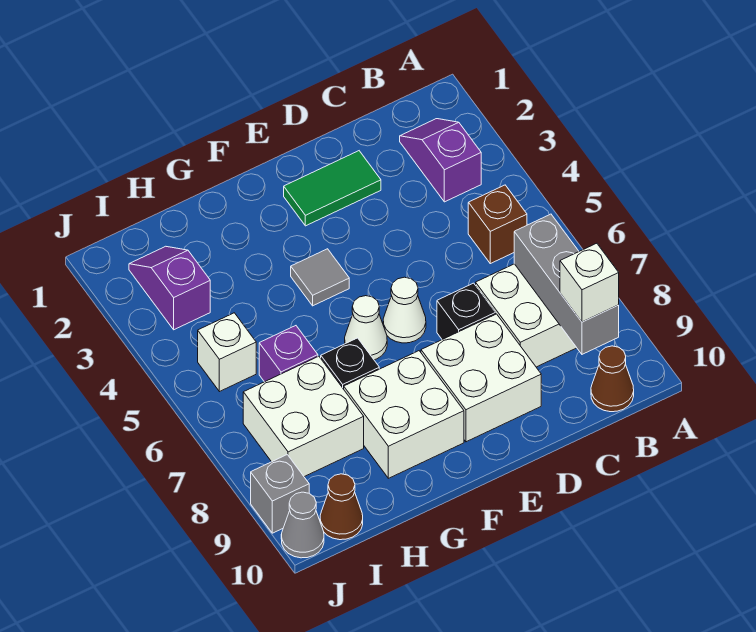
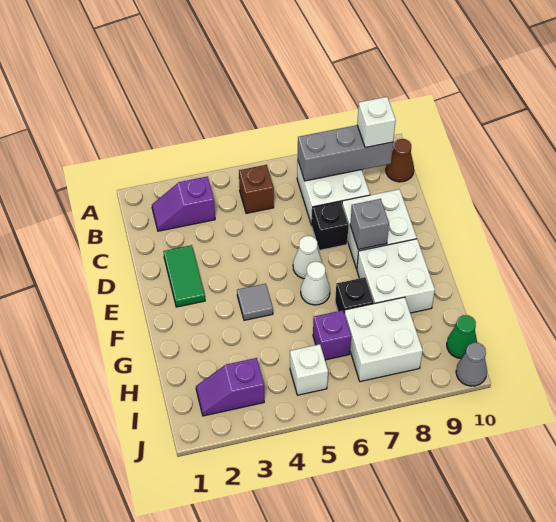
brown cone I10 level 1 -> green cone I10 level 1
grey brick J9 level 1 -> grey brick E8 level 2

